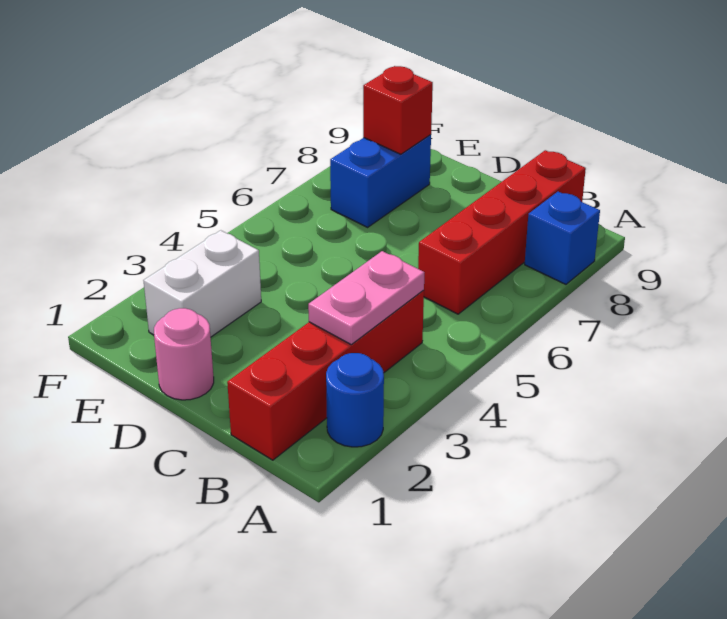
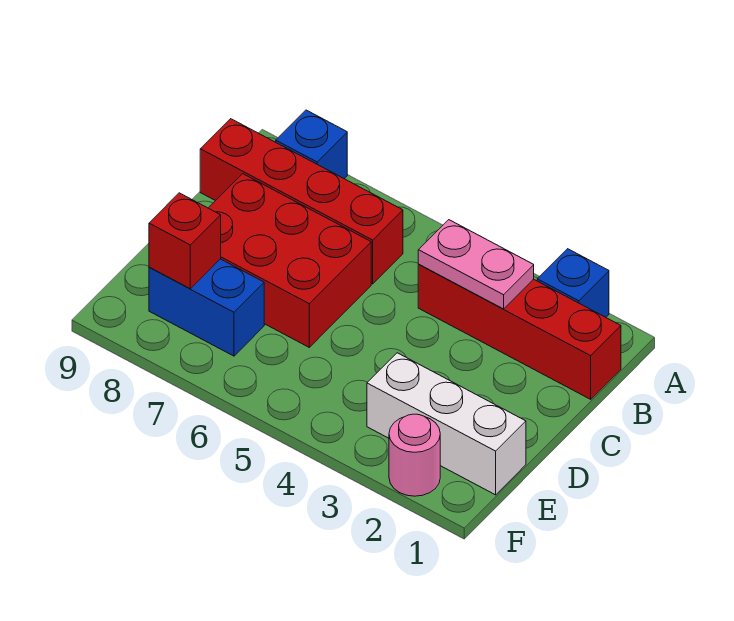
blue round brick A2 level 1 -> blue brick A2 level 1
none -> red brick C6:D8 level 1
pink round brick D1 level 1 -> pink round brick F2 level 1
white brick E2:E3 level 1 -> white brick E1:E3 level 1

